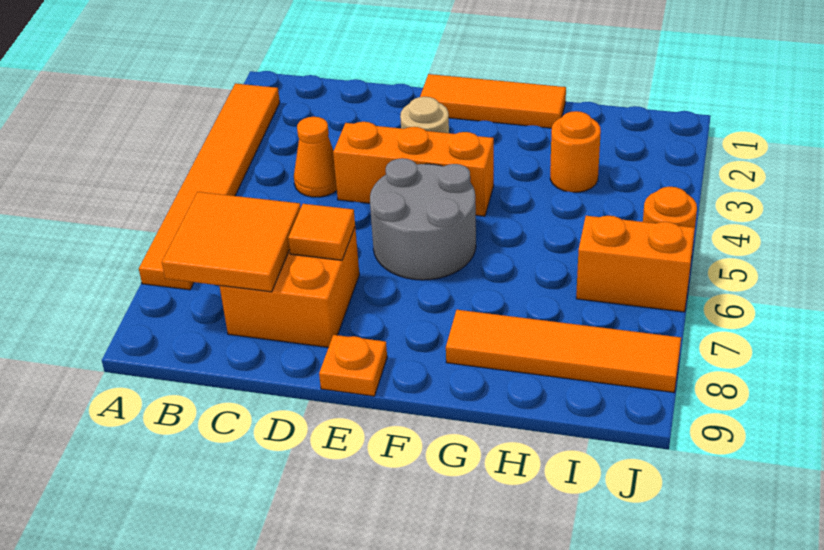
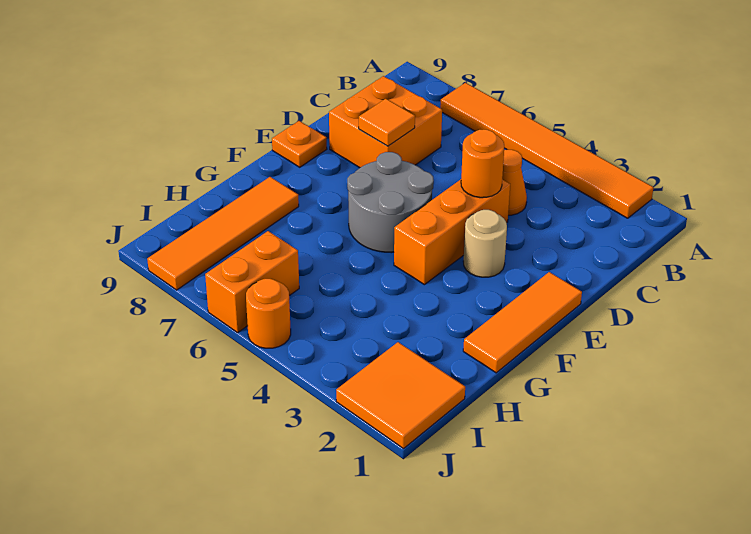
orange tile B7:C8 level 2 -> orange tile I1:J2 level 1
orange round brick H3 level 1 -> orange round brick D4 level 2

